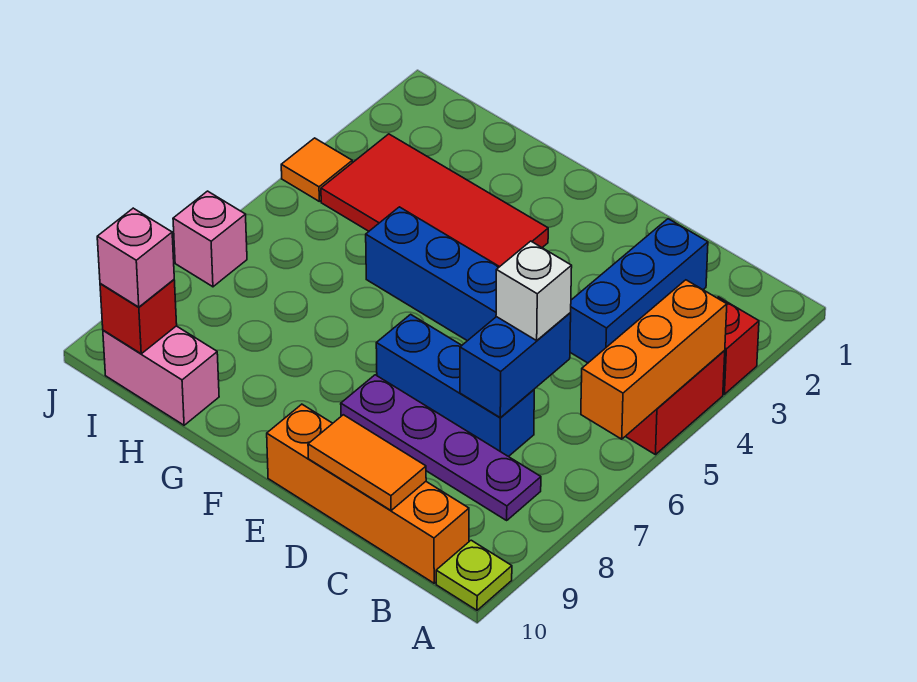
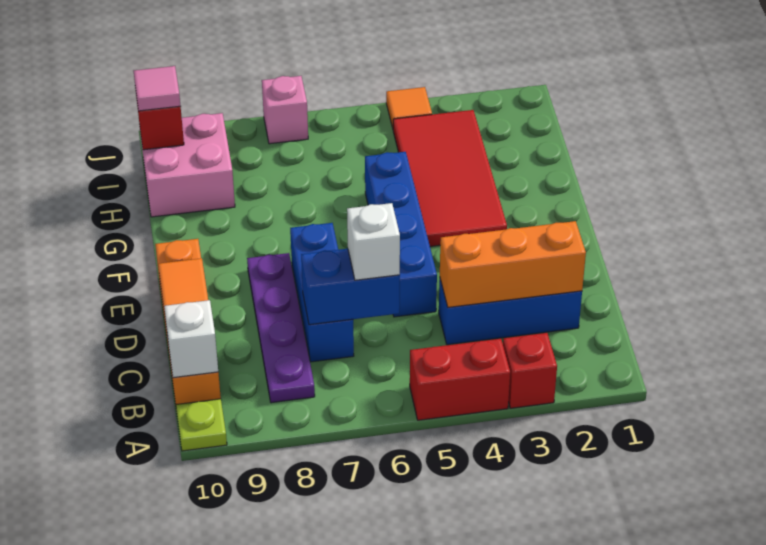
orange brick A4:A6 level 2 -> orange brick C2:C4 level 2
none -> white brick B10 level 2
pink brick H10:I10 level 1 -> pink brick H9:I10 level 1
pink brick I10 level 3 -> pink tile I10 level 3

